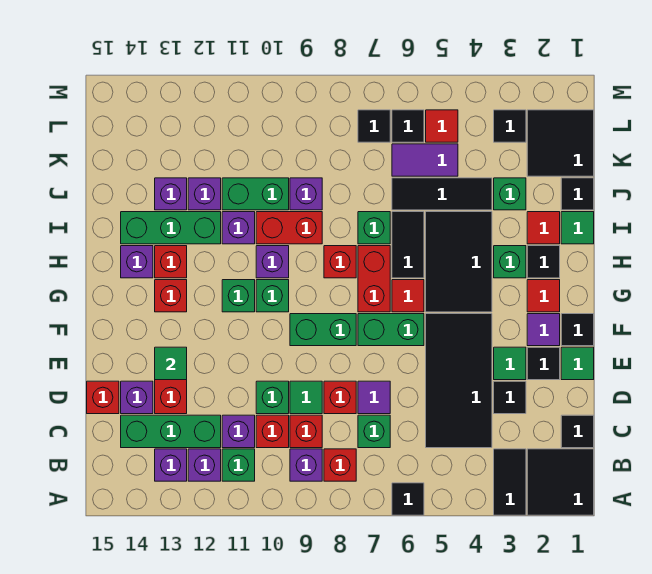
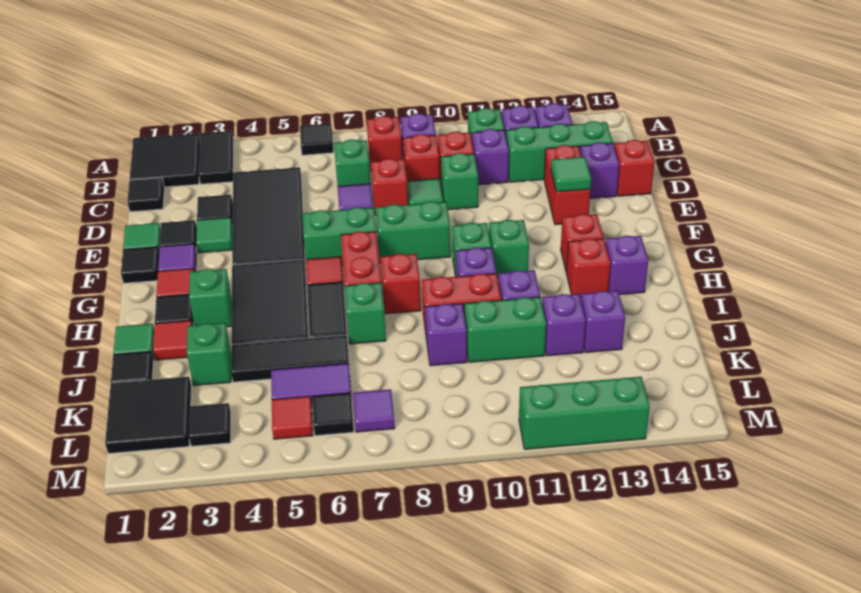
green brick I12:I14 level 1 -> green brick M11:M13 level 1
black tile L7 level 1 -> purple tile L7 level 1

